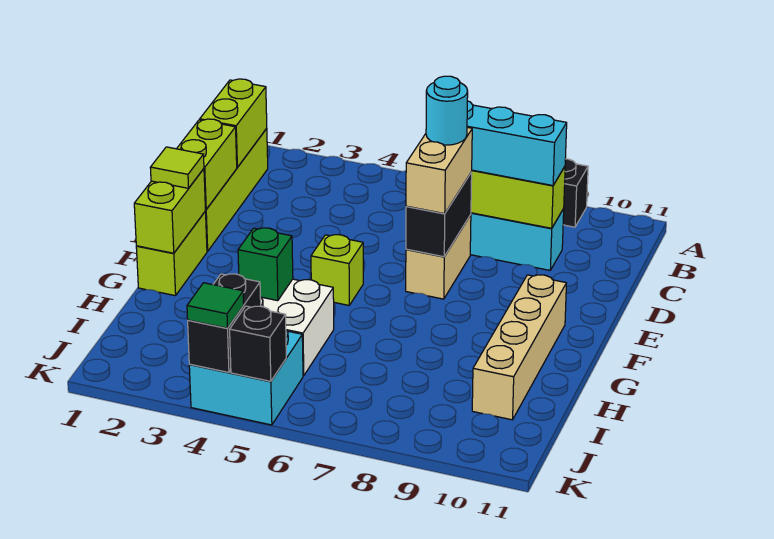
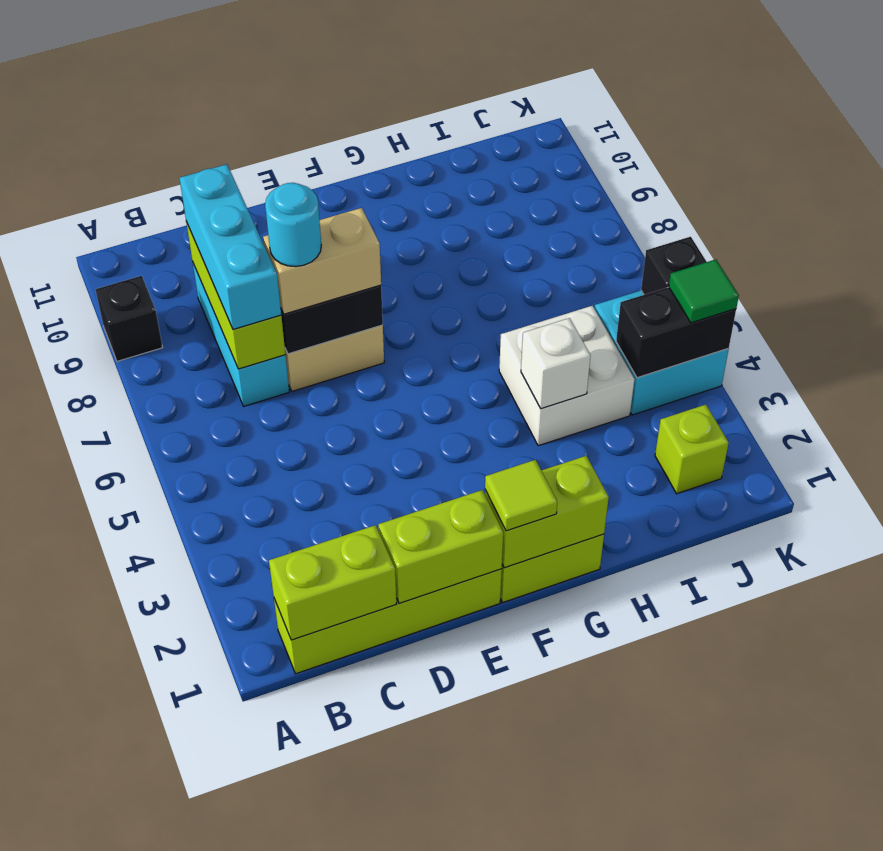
lime brick F5 level 1 -> lime brick J2 level 1
tan brick F10:I10 level 1 -> none
green brick H4 level 2 -> white brick H4 level 2

